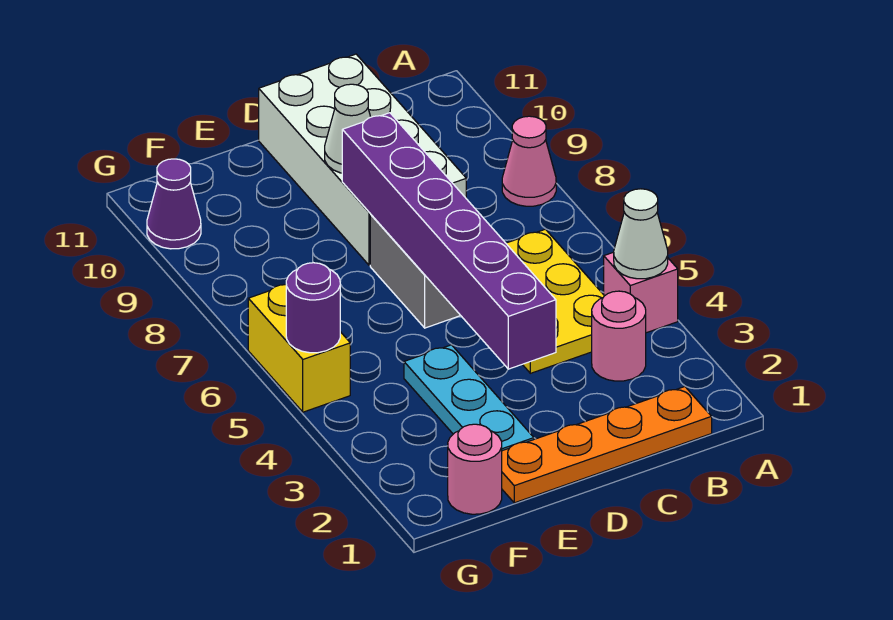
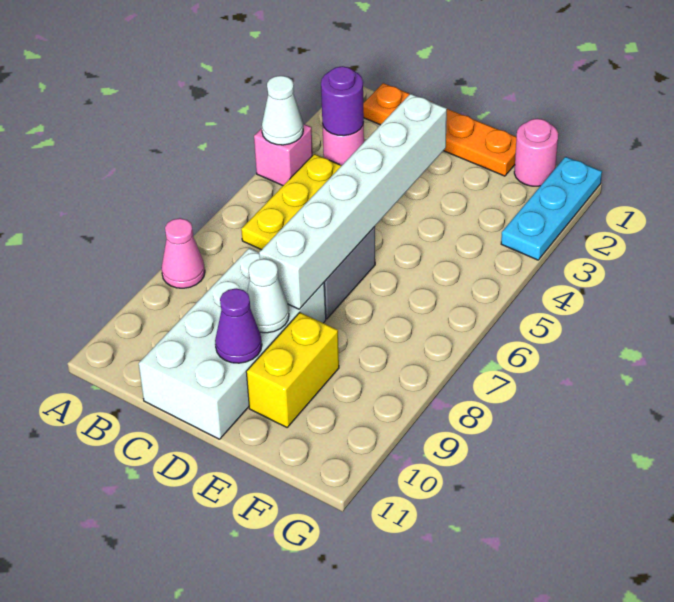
purple brick D3:D8 level 2 -> white brick D3:D8 level 2
cyan plate E2:E4 level 1 -> cyan plate G1:G3 level 1
yellow brick G5:G6 level 1 -> yellow brick E9:E10 level 1
purple round brick G5 level 2 -> purple round brick B3 level 2
purple cone G10 level 1 -> purple cone D10 level 2

